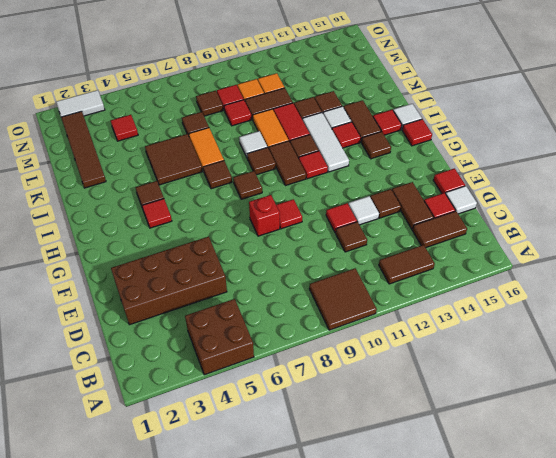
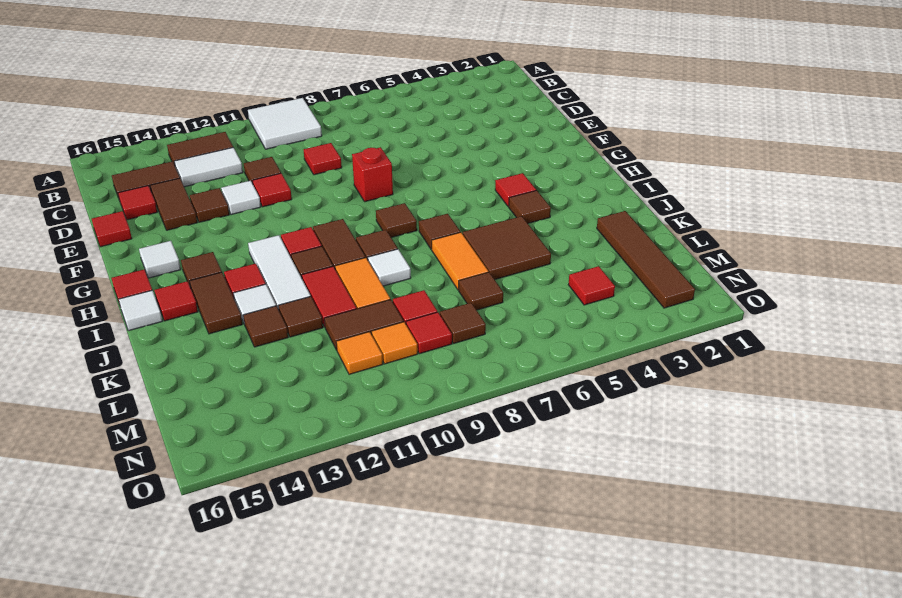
brown brick A4:B5 level 1 -> none
brown tile A9:B10 level 1 -> white tile A9:B10 level 1
brown brick D2:E5 level 1 -> none
white tile D16 level 1 -> white tile G15 level 1
red tile F9 level 1 -> red tile D9 level 1
white tile O2:O3 level 1 -> white tile C12:C13 level 1

